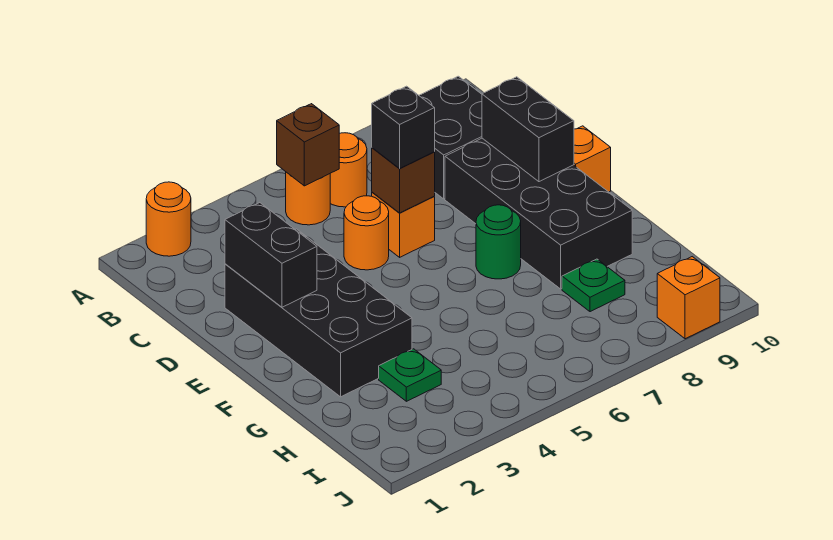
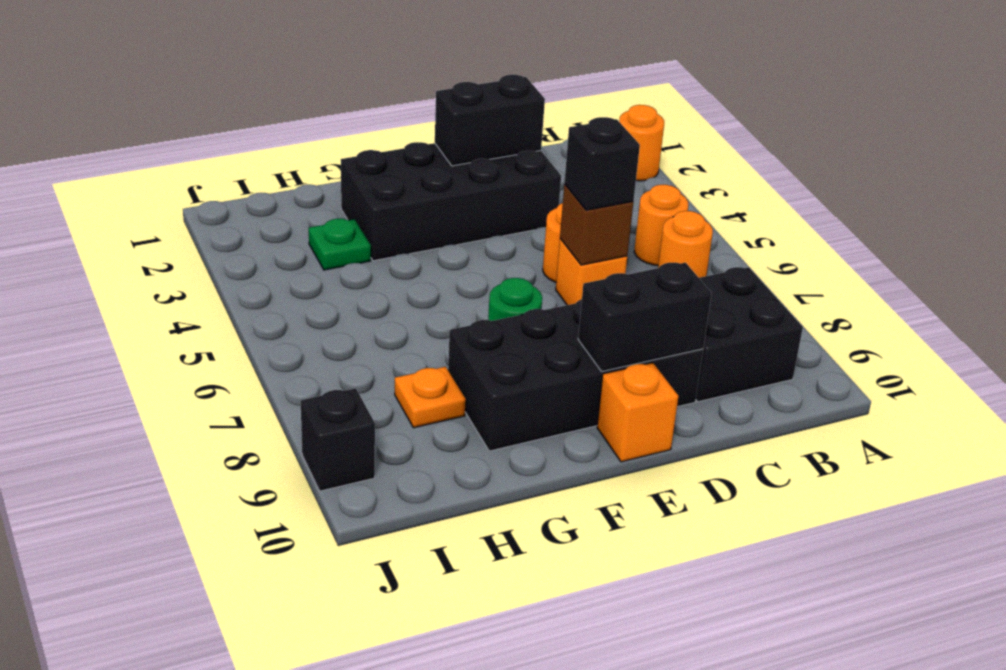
brown brick B5 level 2 -> none
green plate H8 level 1 -> orange plate H8 level 1
orange brick J9 level 1 -> black brick J9 level 1

